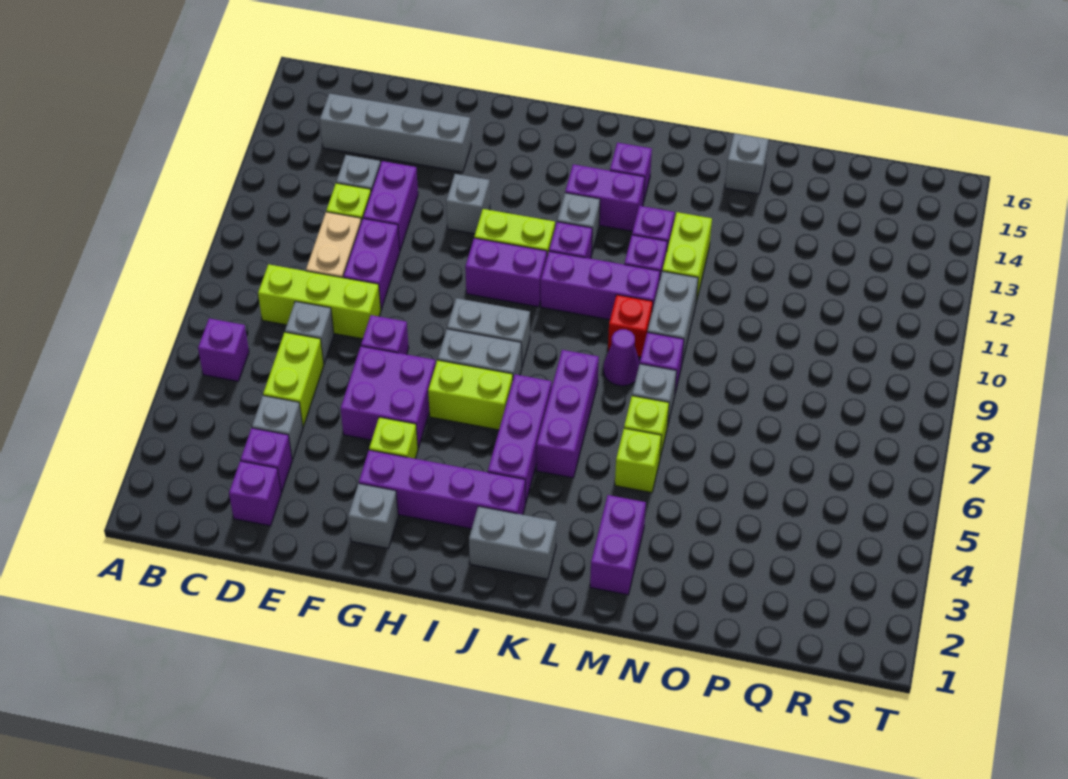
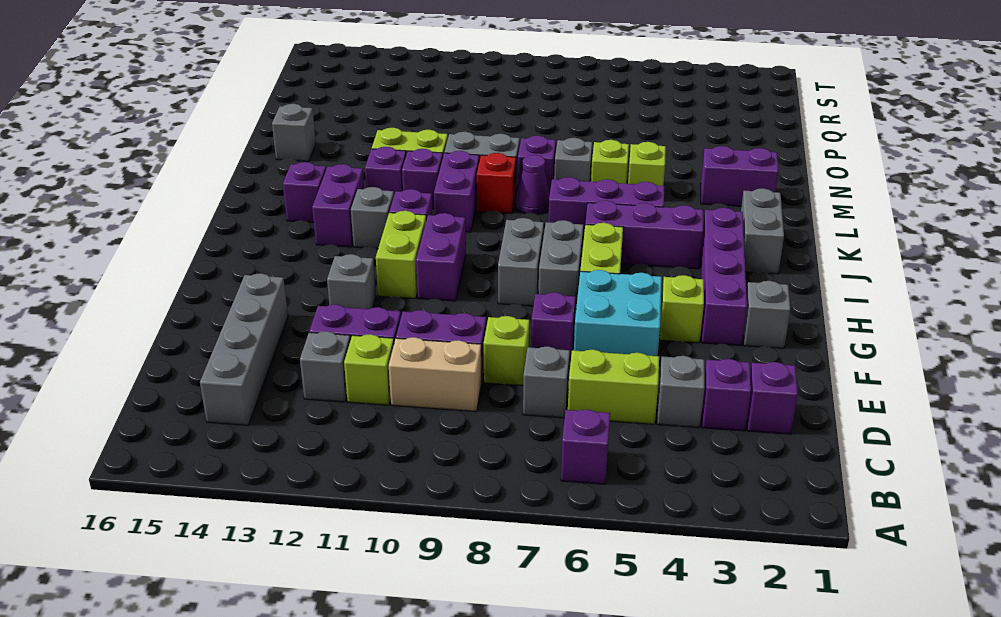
lime brick C8:E8 level 1 -> lime brick E8 level 1
purple brick F5:G6 level 1 -> cyan brick F5:G6 level 1
purple brick J10:L10 level 1 -> purple brick K10:L10 level 1

